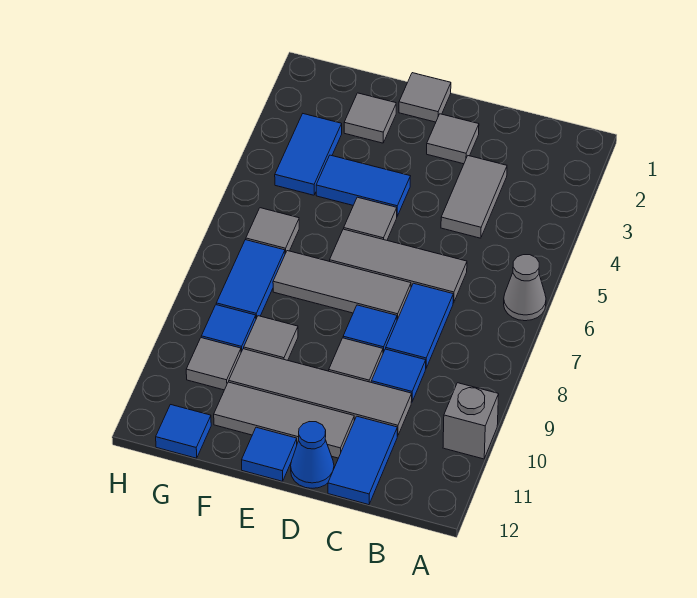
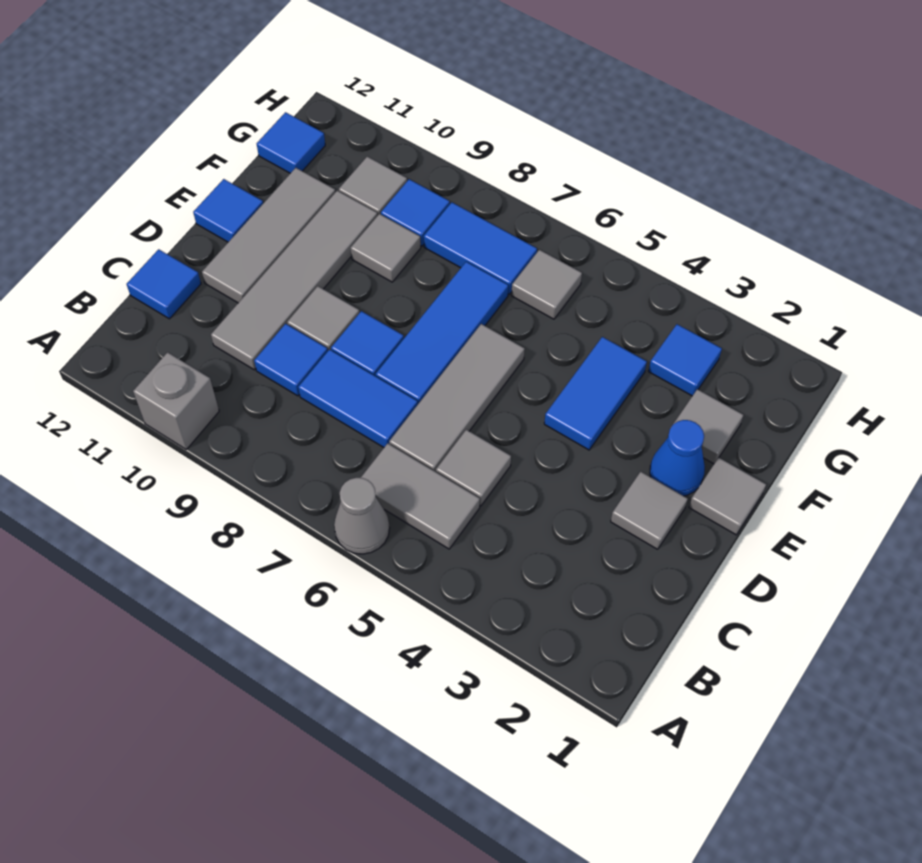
grey tile C3:C4 level 1 -> grey tile B5:B6 level 1
blue tile C11:C12 level 1 -> blue tile C12 level 1
grey tile D7:F7 level 1 -> blue tile D7:F7 level 1
blue cone D12 level 1 -> blue cone E2 level 1
grey tile E5 level 1 -> grey tile C5 level 1
blue tile G3:G4 level 1 -> blue tile G3 level 1

